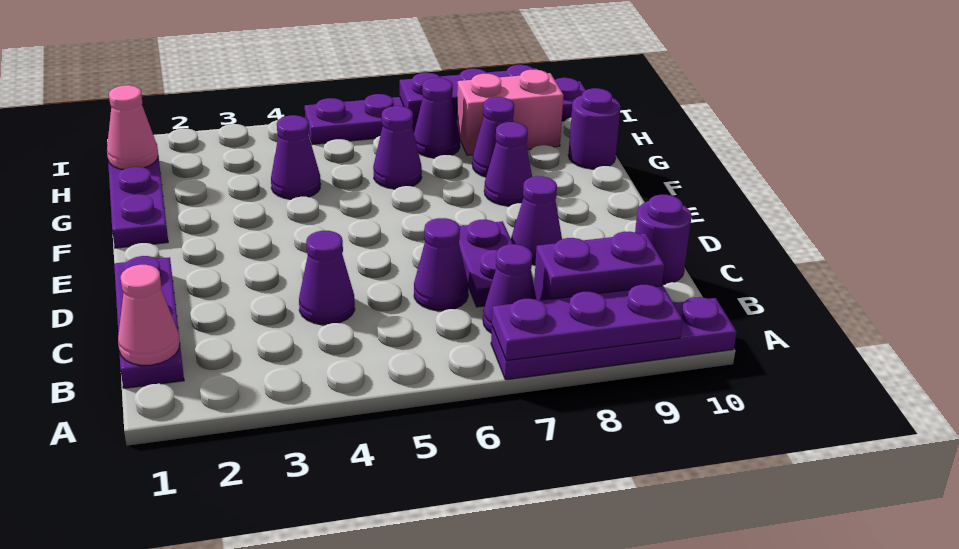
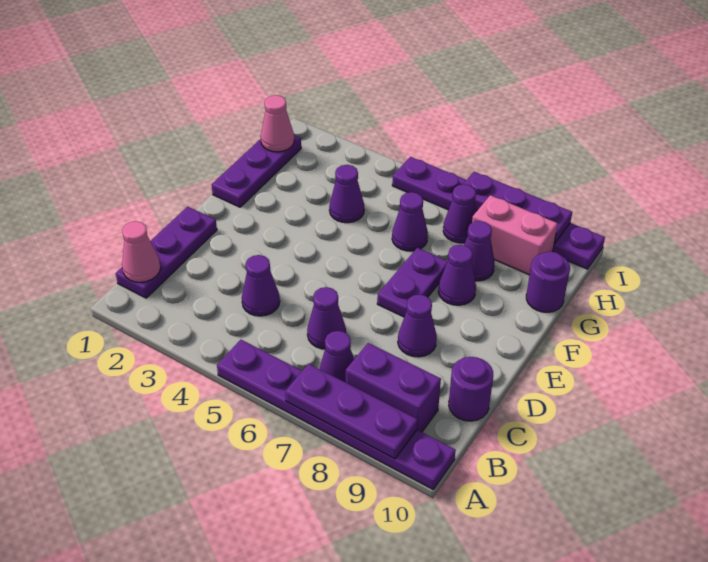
purple plate A7:A10 level 1 -> purple plate A5:A10 level 1
purple plate C7:D7 level 1 -> purple plate E7:F7 level 1

